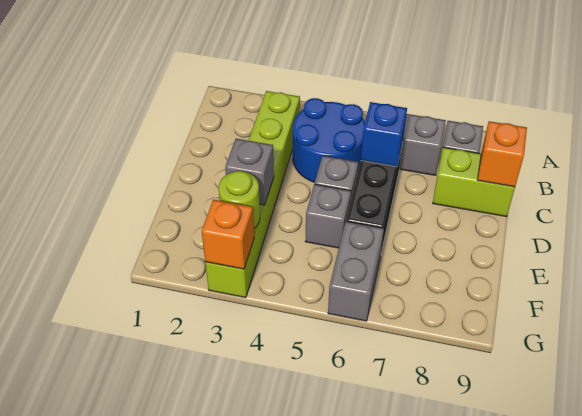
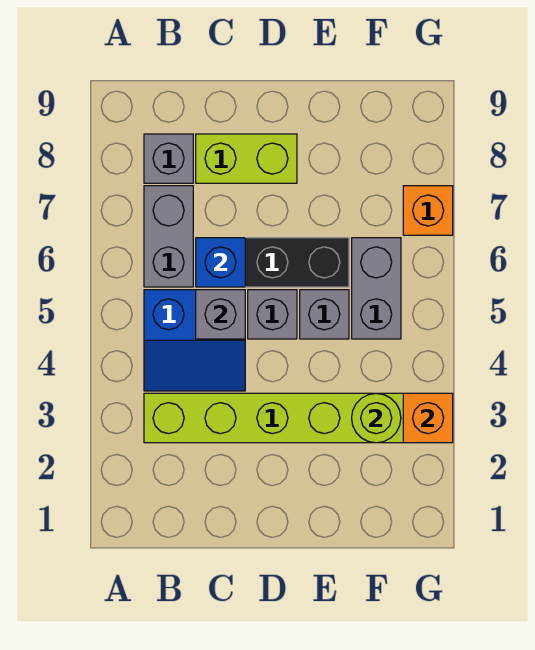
blue round brick B4:C5 level 1 -> blue slope B4:C5 level 1 top 5
lime brick C8:C9 level 1 -> lime brick C8:D8 level 1
orange brick C9 level 2 -> orange brick G7 level 1
grey brick E3 level 2 -> grey brick C5 level 2
grey brick F6:G6 level 1 -> grey brick F5:F6 level 1

